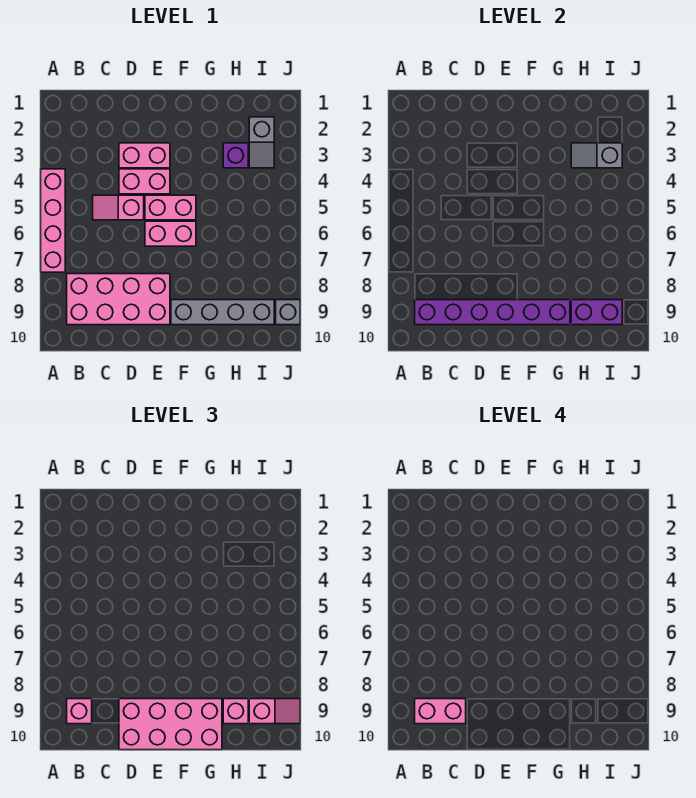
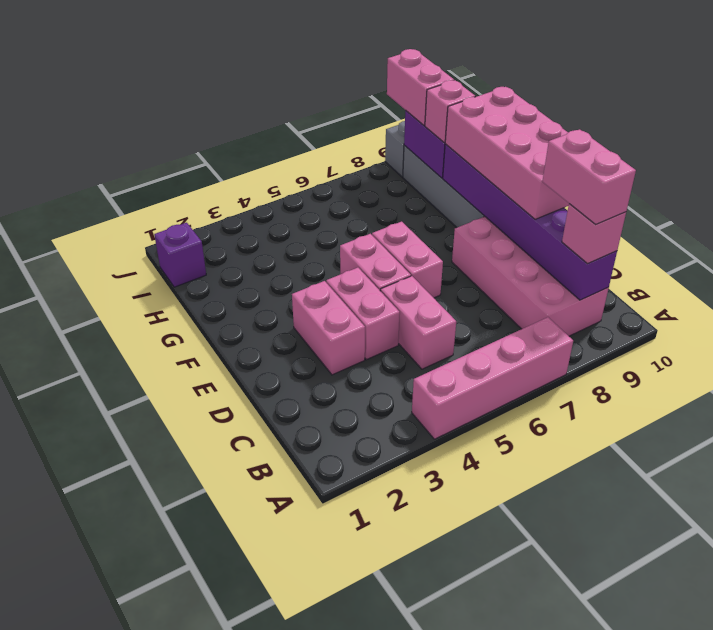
pink slope C5:D5 level 1 top D -> pink brick C5:D5 level 1
purple brick H3 level 1 -> purple brick I1 level 1
grey slope H3:I3 level 2 top I -> none
grey slope I2:I3 level 1 top 2 -> none
pink slope I9:J9 level 3 top I -> pink brick I9:J9 level 3

